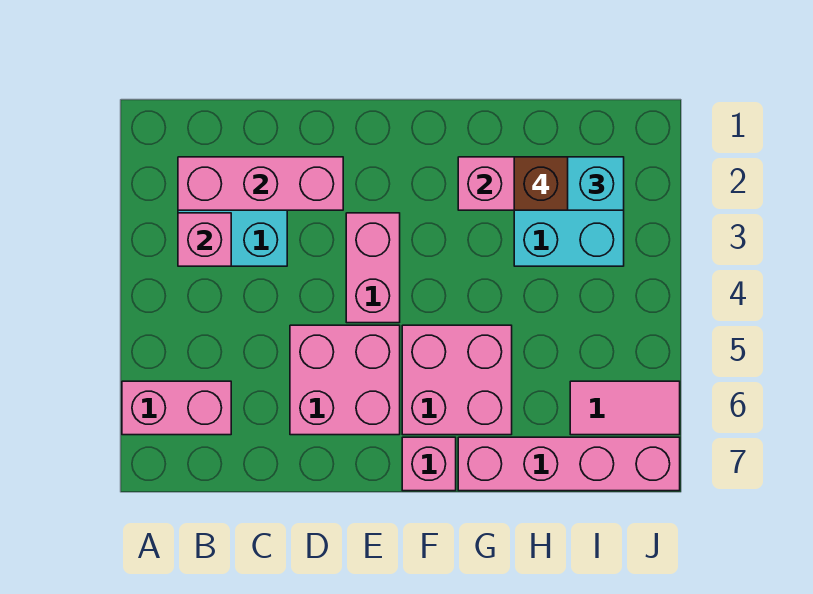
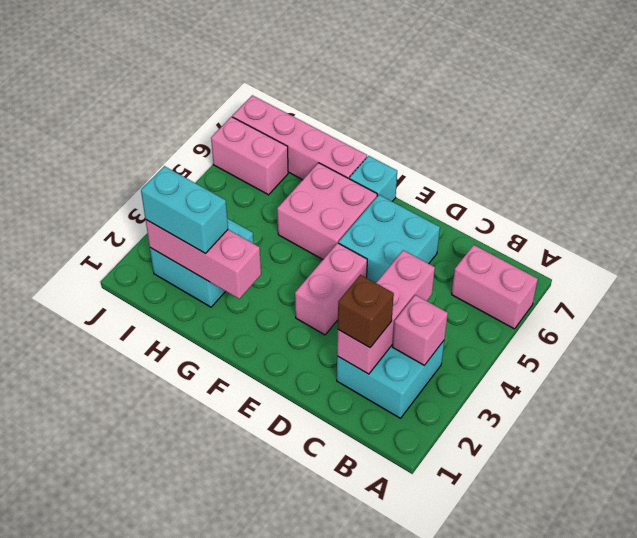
pink brick B2:D2 level 2 -> pink brick C2:C4 level 2
pink brick D5:E6 level 1 -> cyan brick D5:E6 level 1
pink brick F7 level 1 -> cyan brick F7 level 1
brown brick H2 level 4 -> brown brick C2 level 3
pink tile I6:J6 level 1 -> pink brick I6:J6 level 1

